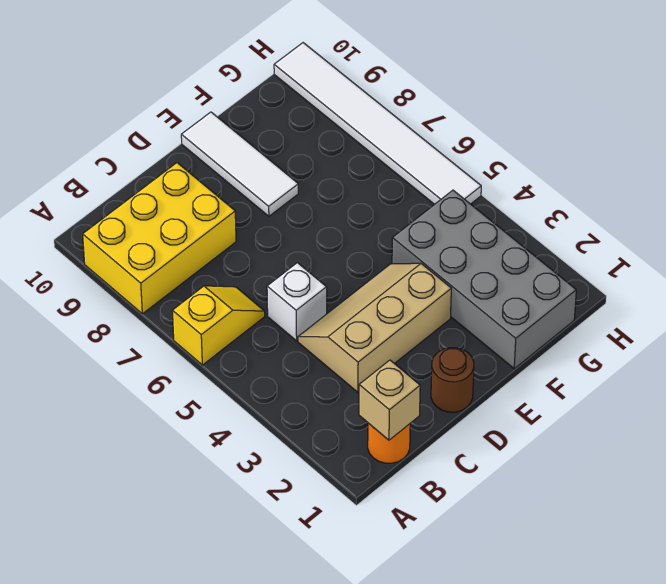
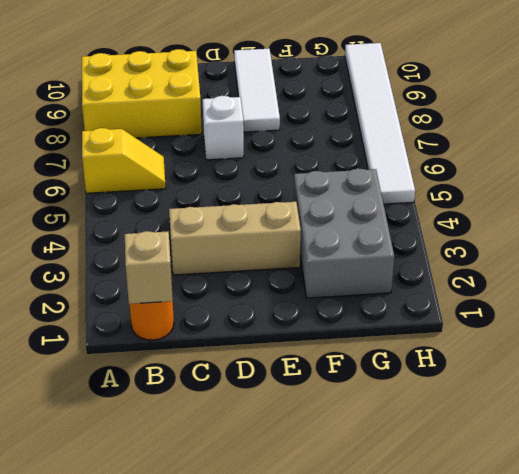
white brick C5 level 1 -> white brick D7 level 1
brown round brick D1 level 1 -> none
grey brick F1:G4 level 1 -> grey brick F2:G4 level 1

